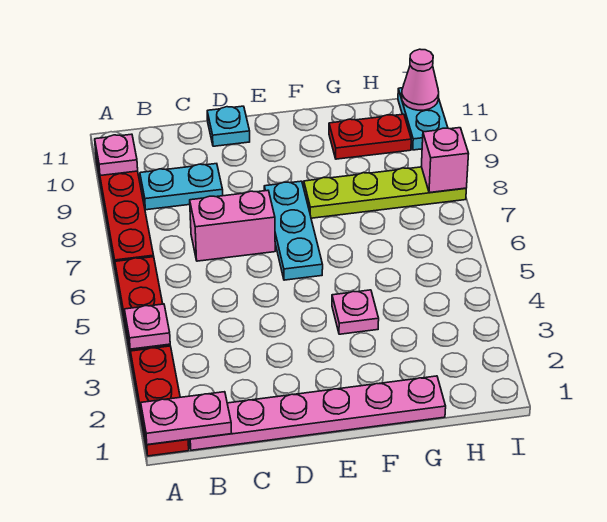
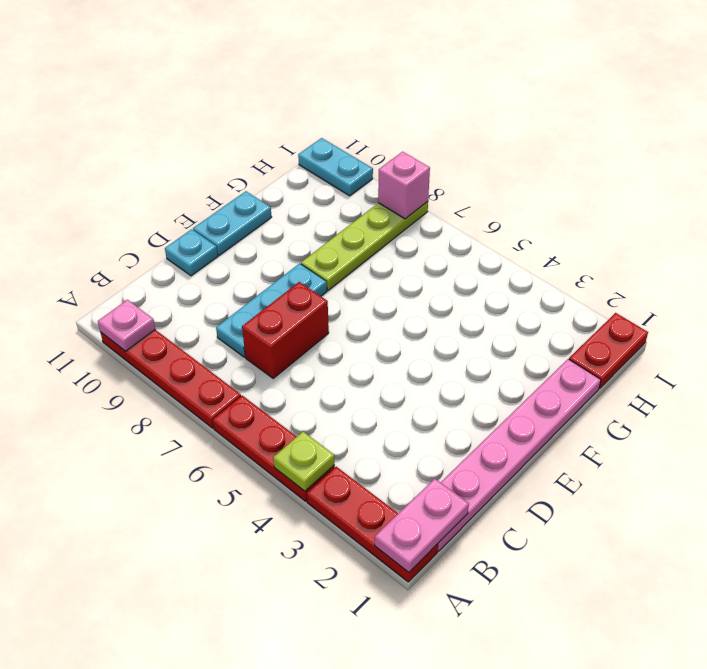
pink plate A4 level 2 -> lime plate A4 level 2
cyan plate B9:C9 level 1 -> cyan plate E11:F11 level 1
pink brick C7:D7 level 1 -> red brick C7:D7 level 1
cyan plate E6:E8 level 1 -> cyan plate C8:E8 level 1
pink plate F4 level 1 -> none
red plate G10:H10 level 1 -> red plate H1:I1 level 1
pink cone I11 level 2 -> none

